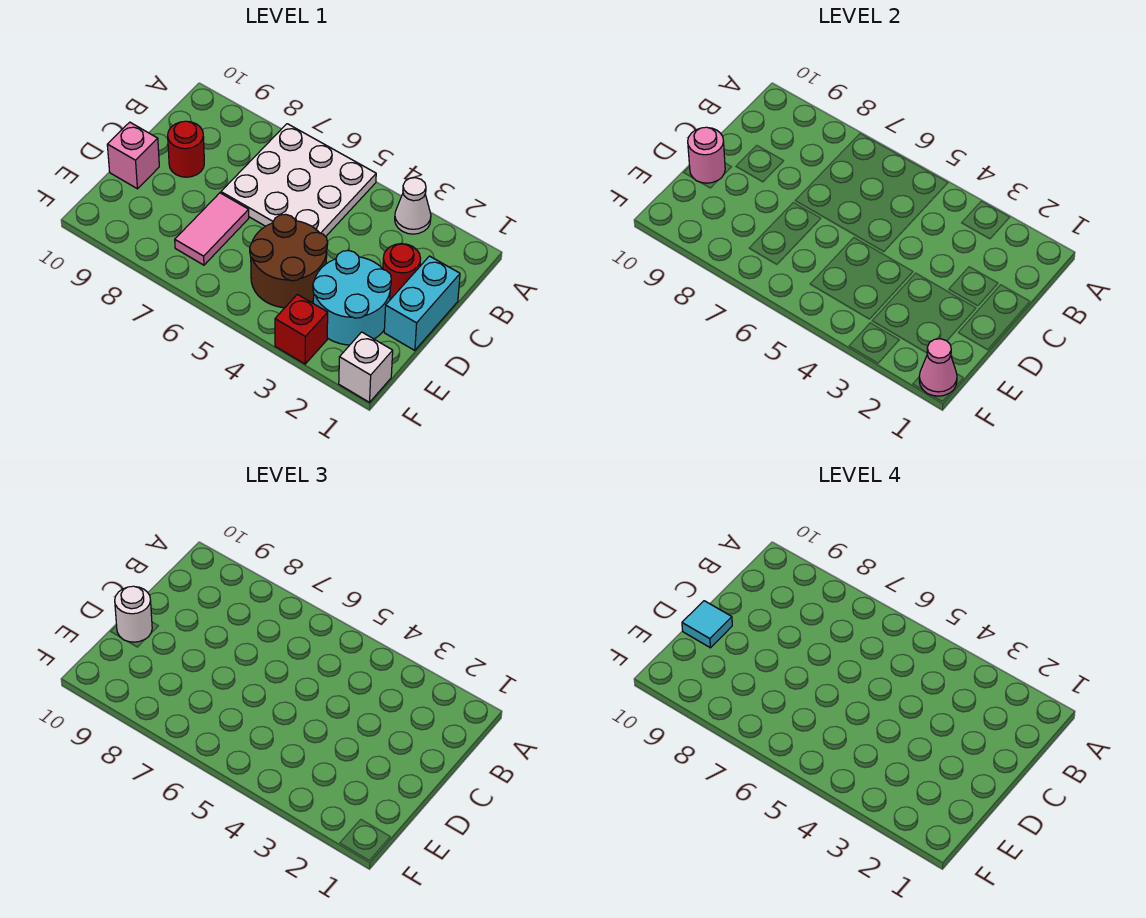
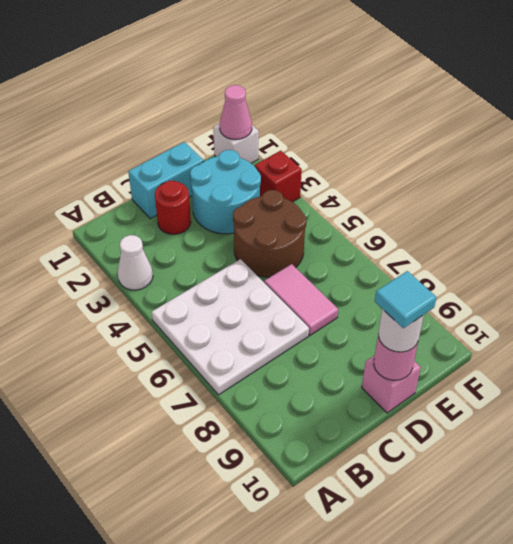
red round brick C9 level 1 -> none
pink tile D7:E7 level 1 -> pink tile D6:D7 level 1

